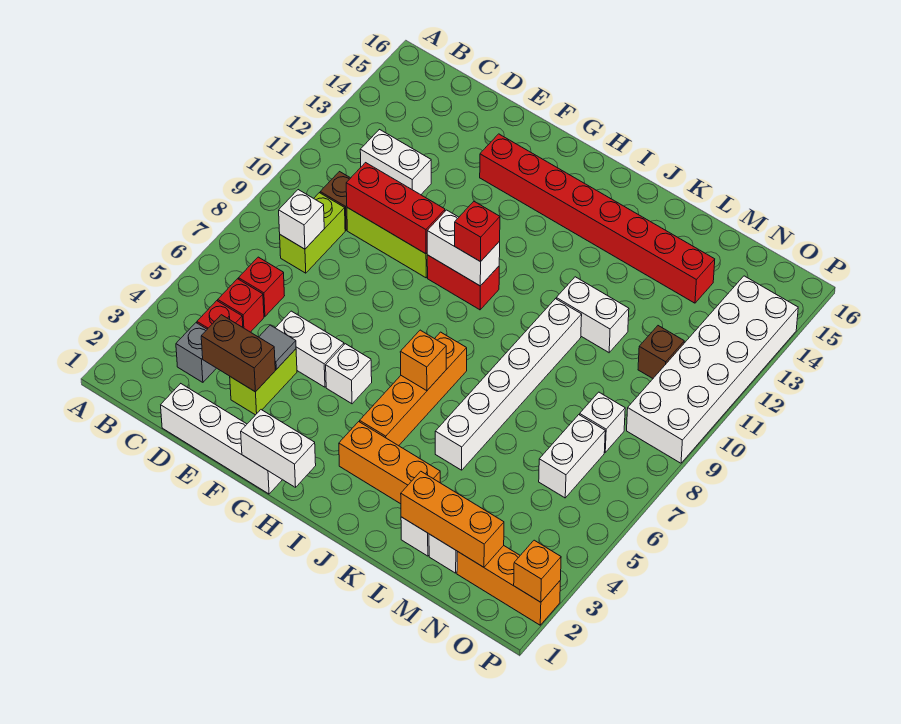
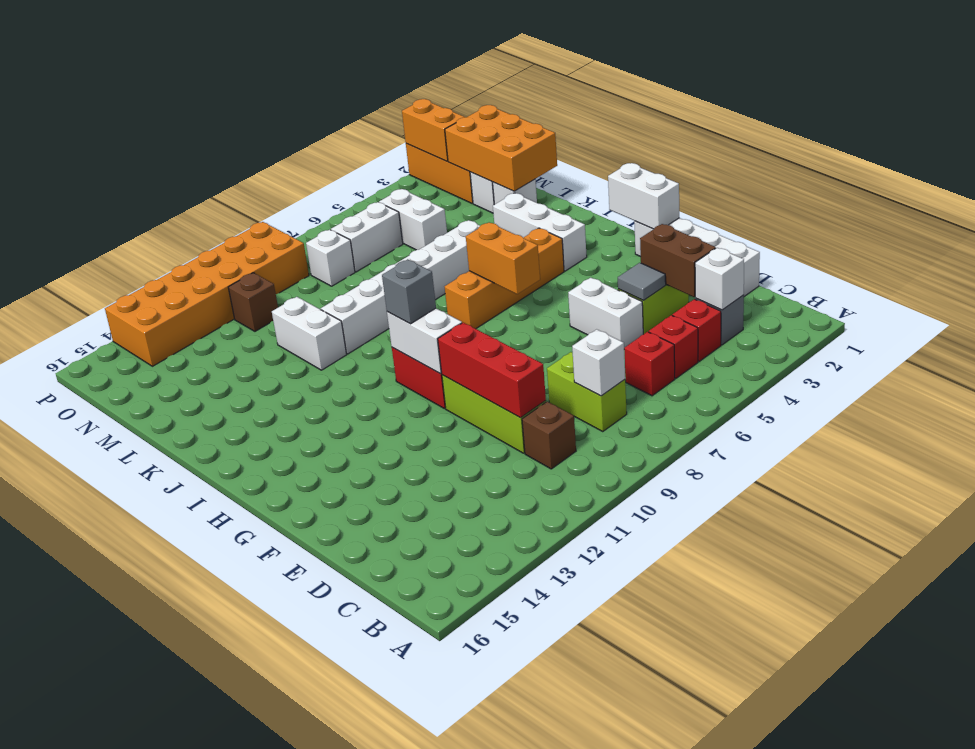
lime brick C8:C9 level 1 -> lime brick C8:D8 level 1
white brick C12:D12 level 1 -> white brick M5:N5 level 1
red brick F14:M14 level 1 -> none
white brick G5 level 1 -> white brick C3 level 2
red brick H10 level 3 -> grey brick H10 level 3
orange brick I3:K3 level 1 -> white brick I3:K3 level 1
orange brick I6 level 2 -> orange brick H6:I6 level 2
orange brick L2:N2 level 2 -> orange brick L1:N2 level 2
white brick O9:P14 level 1 -> orange brick O9:P14 level 1
orange brick P2 level 2 -> orange brick O2:P2 level 2

